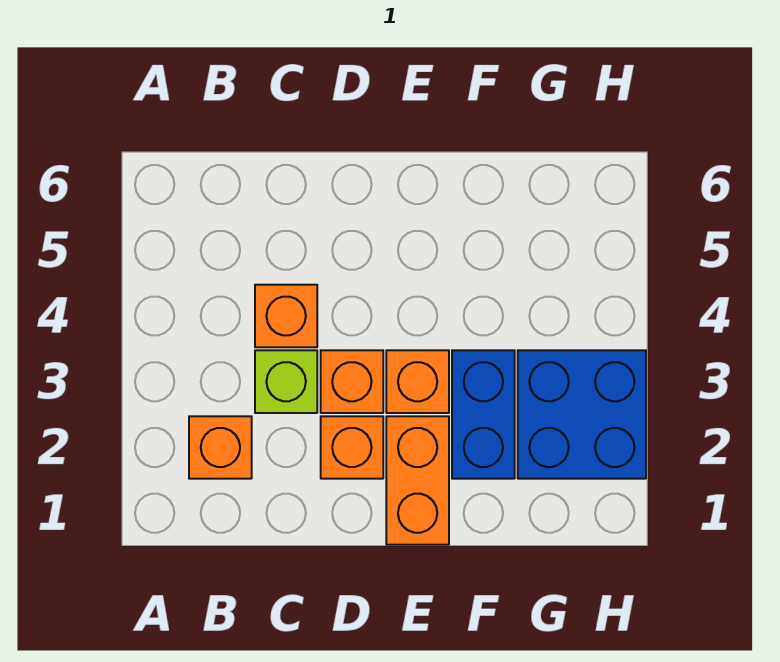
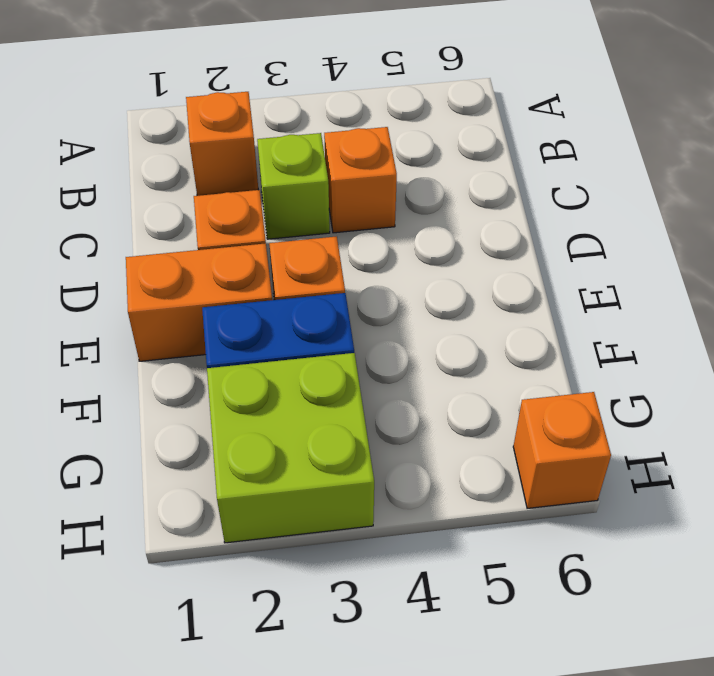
orange brick D3 level 1 -> orange brick H6 level 1
blue brick G2:H3 level 1 -> lime brick G2:H3 level 1

